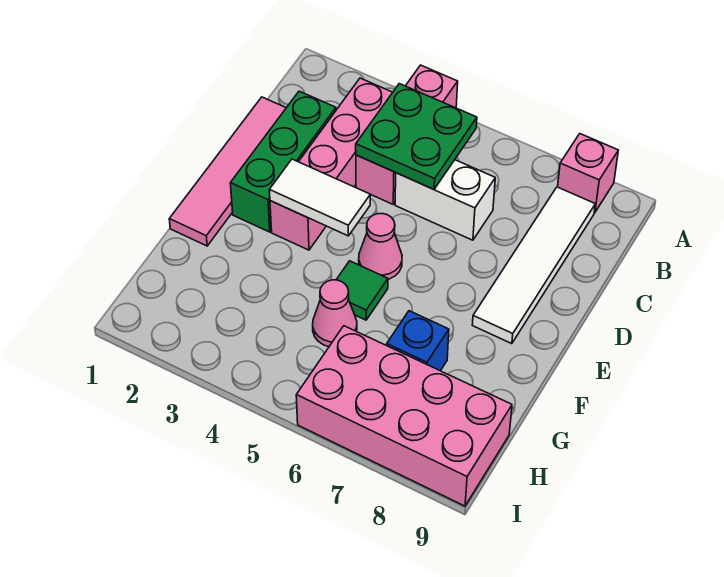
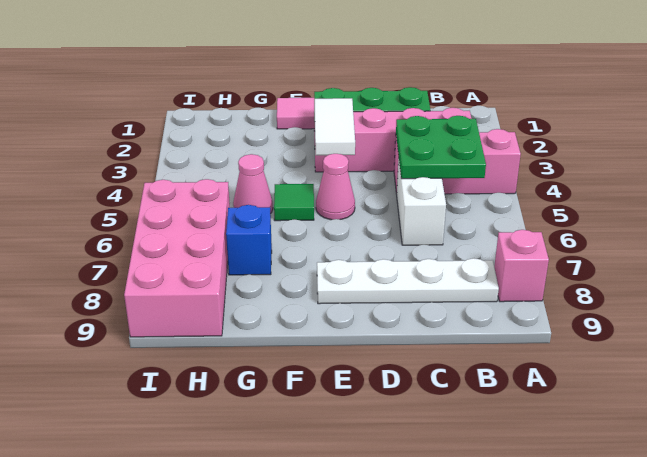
white tile B8:E8 level 1 -> white plate B8:E8 level 1

